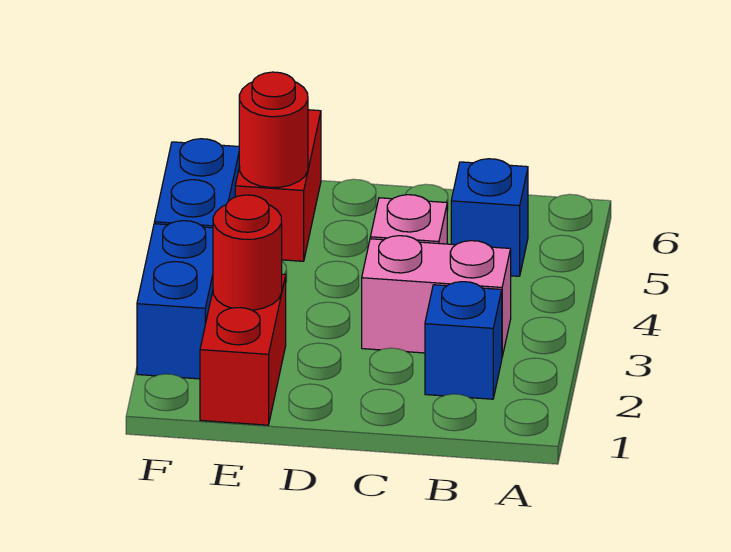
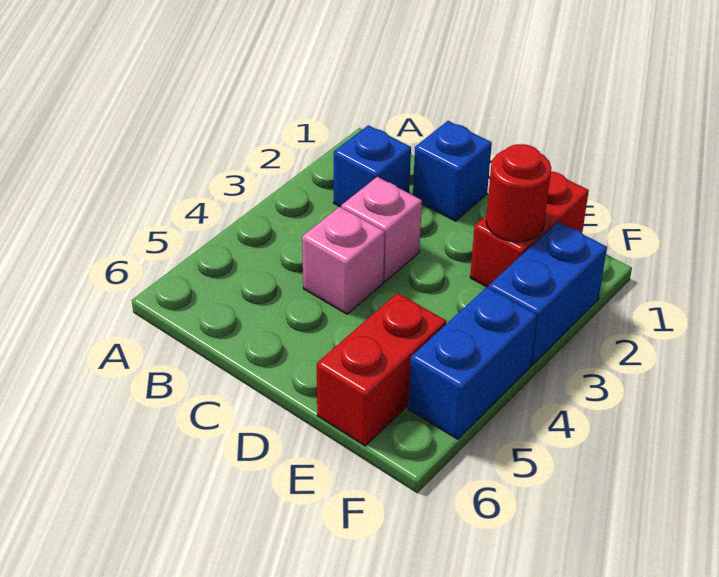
pink brick B3:C3 level 1 -> pink brick C3 level 1
blue brick B5 level 1 -> blue brick C1 level 1
red round brick E5 level 2 -> none

